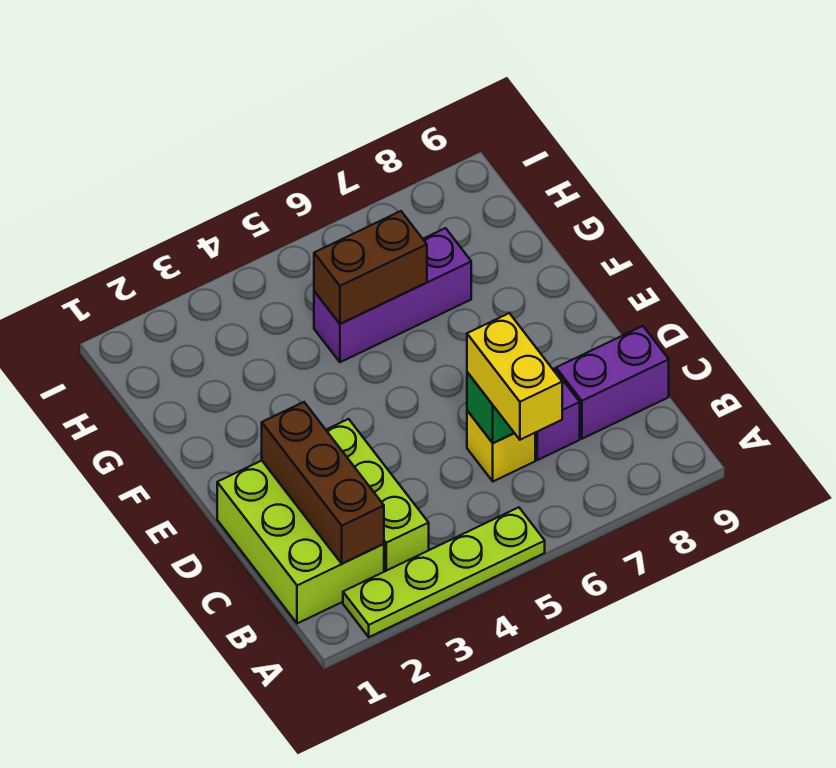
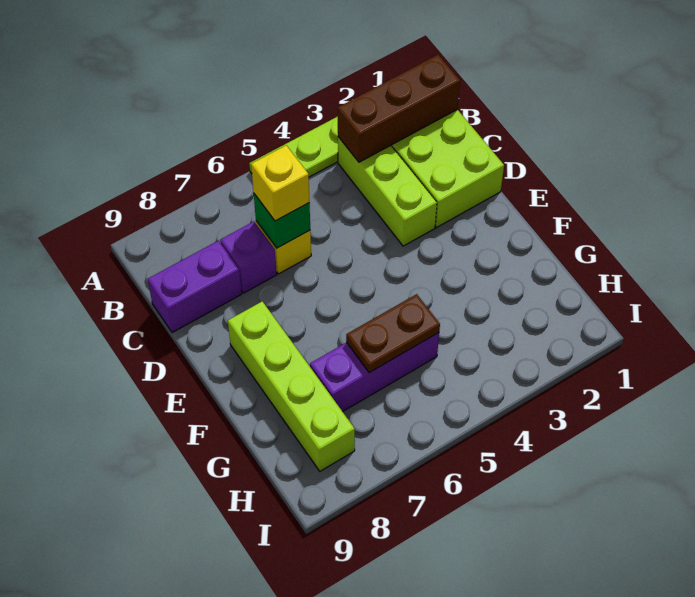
brown brick B2:D2 level 2 -> brown brick B1:B3 level 2
yellow brick B6:C6 level 3 -> yellow brick C6 level 3
none -> lime brick E8:H8 level 1
brown brick G5:G6 level 2 -> brown plate G5:G6 level 2

